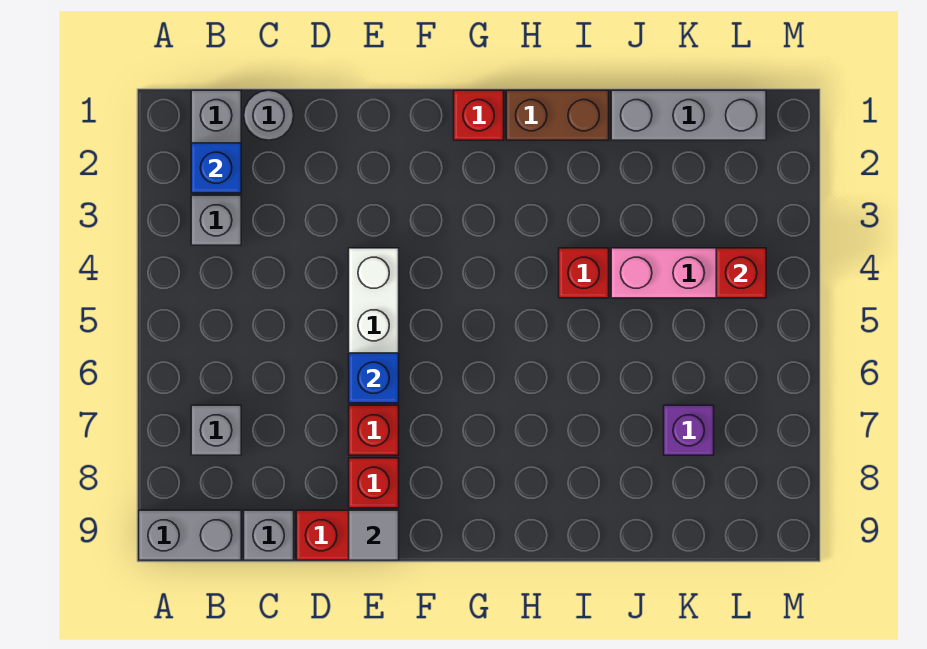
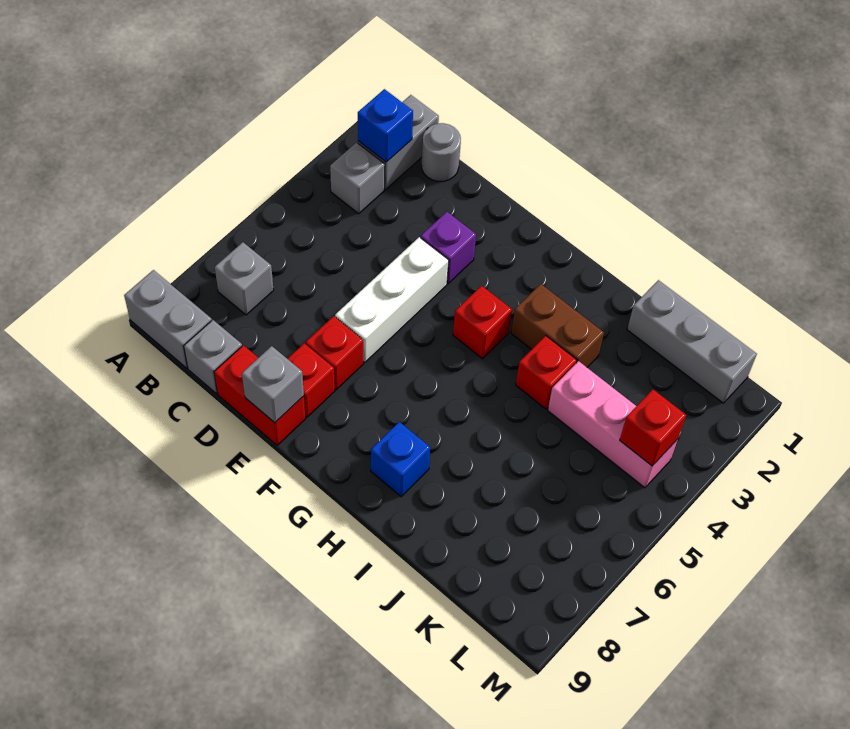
blue brick E6 level 2 -> blue brick H8 level 1
grey tile E9 level 2 -> grey brick E9 level 2
red brick G1 level 1 -> red brick G4 level 1
brown brick H1:I1 level 1 -> brown brick H3:I3 level 1
purple brick K7 level 1 -> purple brick E3 level 1

